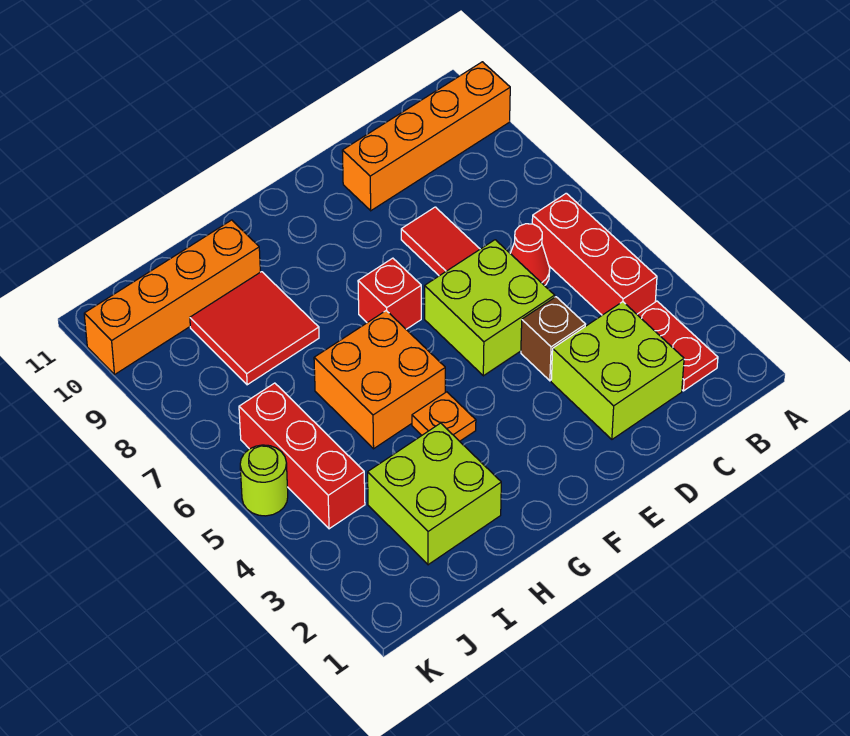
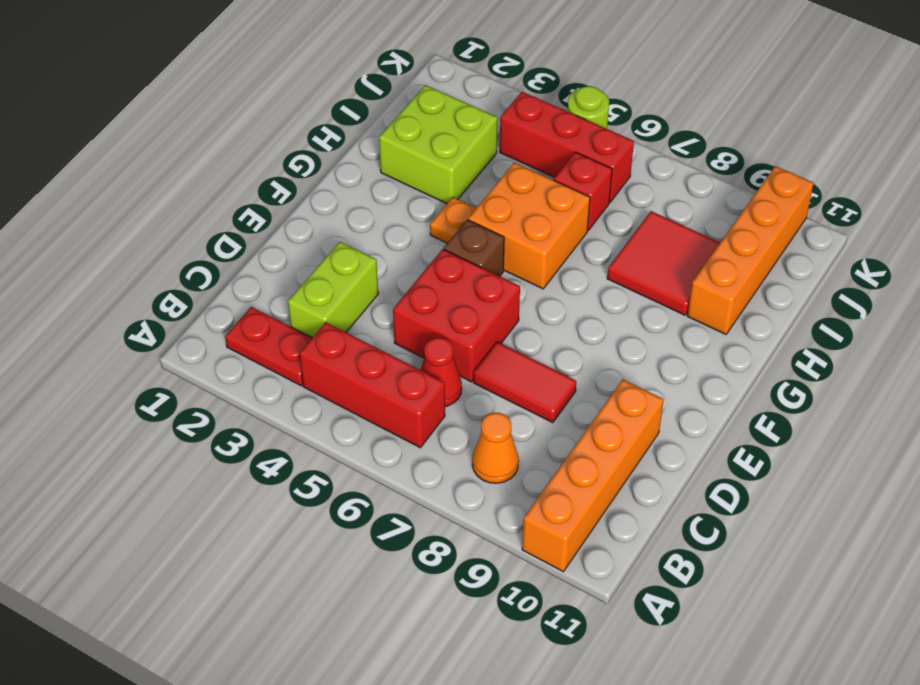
none -> orange cone B8 level 1
lime brick C2:D3 level 1 -> lime brick C3:D3 level 1
brown brick D4 level 1 -> brown brick F5 level 1
lime brick D5:E6 level 1 -> red brick D5:E6 level 1
red brick F7 level 1 -> red brick I6 level 1

